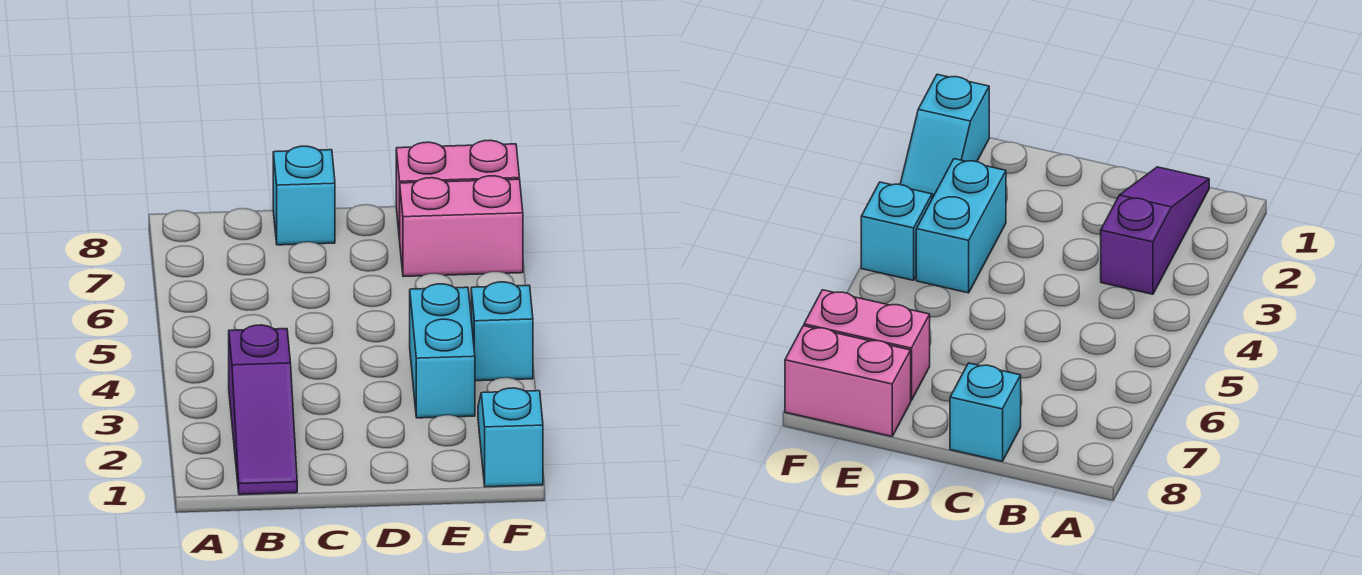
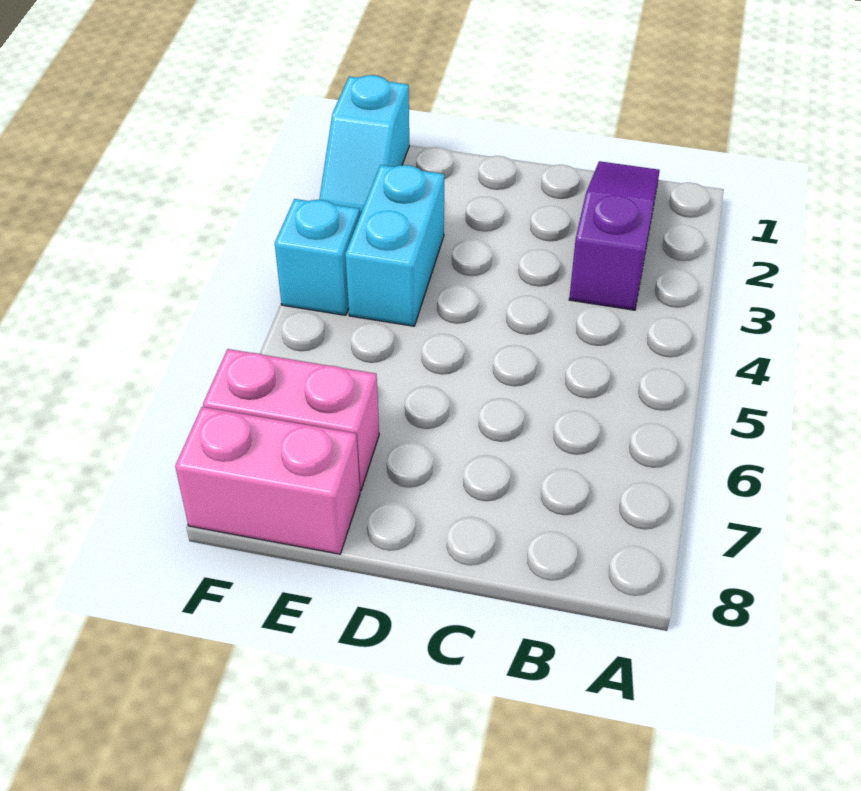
cyan brick C8 level 1 -> none

